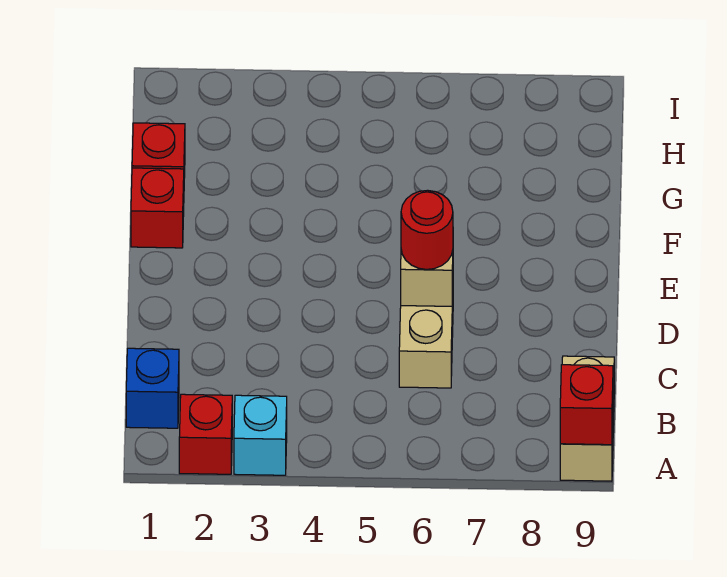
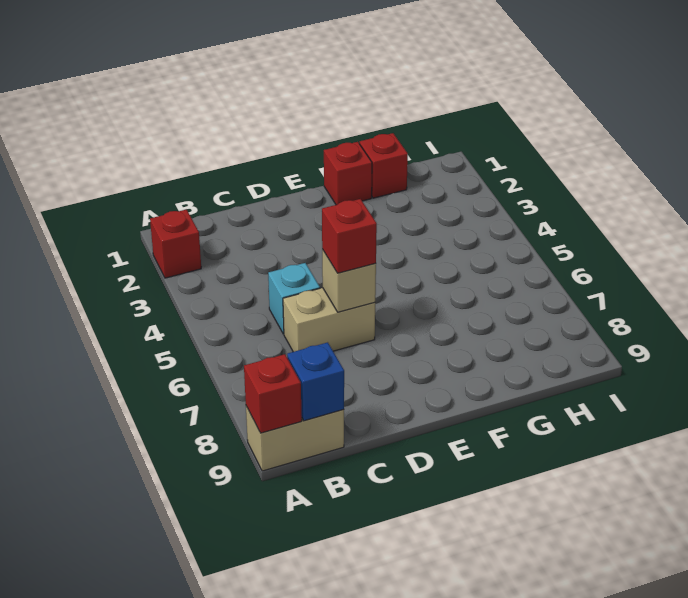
cyan brick A3 level 1 -> cyan brick C5 level 1
blue brick B1 level 1 -> blue brick B9 level 2
red round brick D6 level 3 -> red brick D6 level 3

